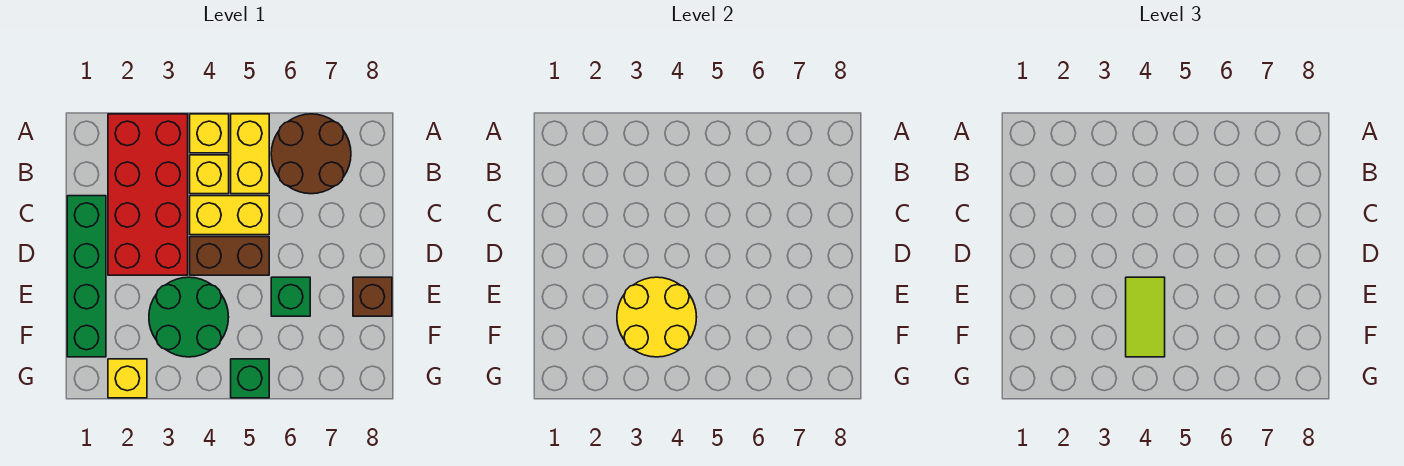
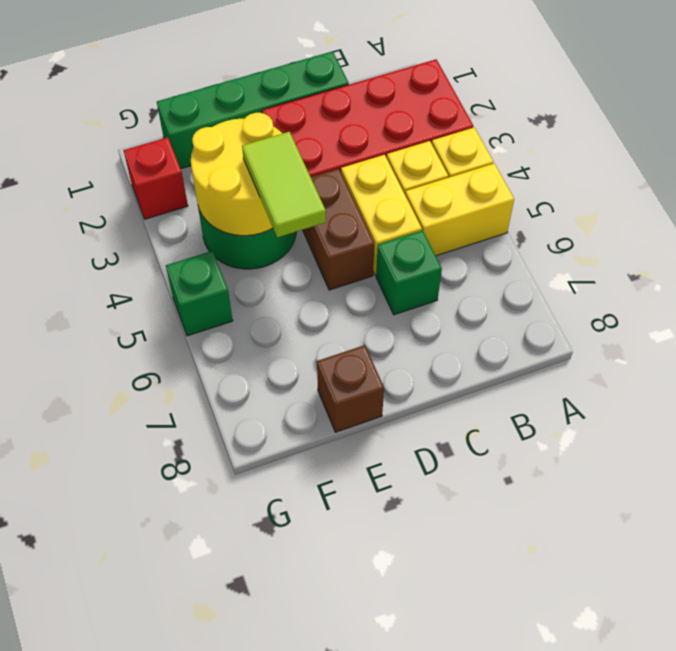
brown round brick A6:B7 level 1 -> none
lime tile E4:F4 level 3 -> lime tile E4:E5 level 3
green brick E6 level 1 -> green brick C6 level 1
yellow brick G2 level 1 -> red brick G2 level 1

